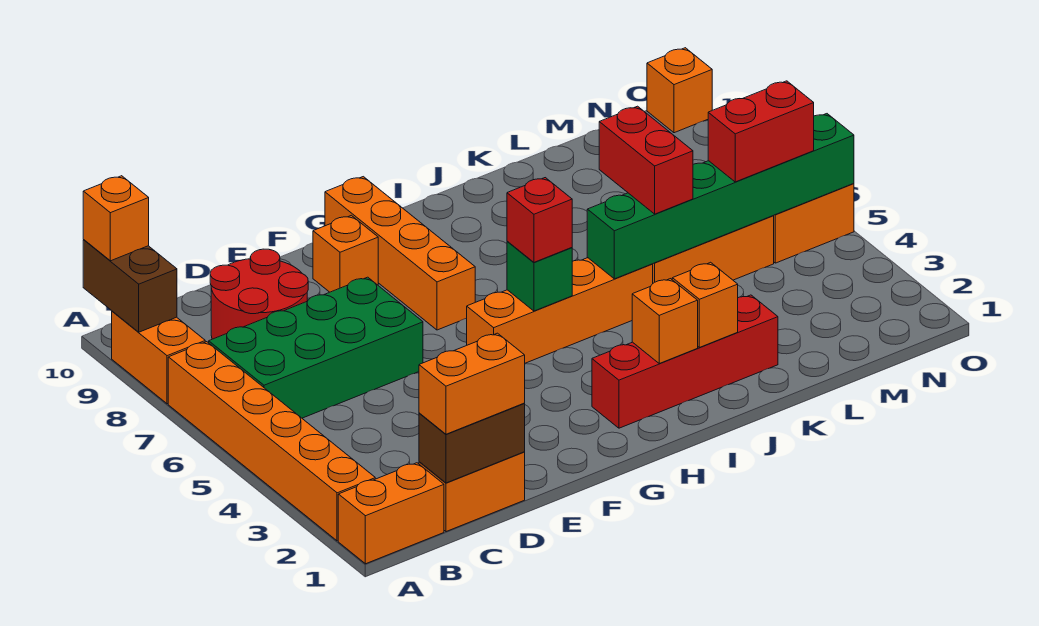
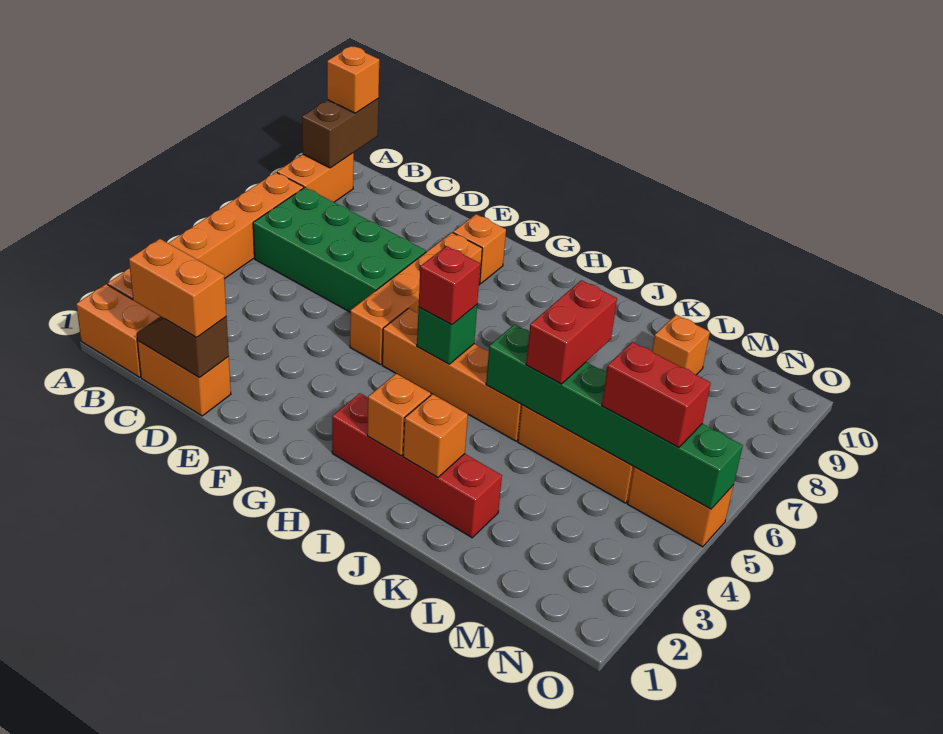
brown brick C1:D1 level 2 -> brown slope C1:D1 level 2 top D
red round brick C8:D9 level 1 -> none
orange brick G7:G10 level 1 -> orange brick F5:F8 level 1
orange brick O10 level 1 -> orange brick L9 level 1

